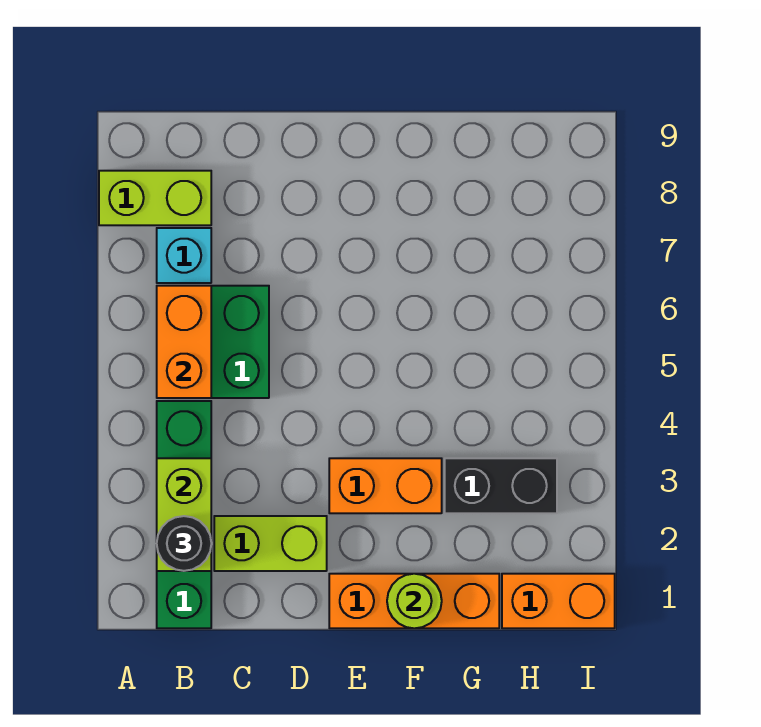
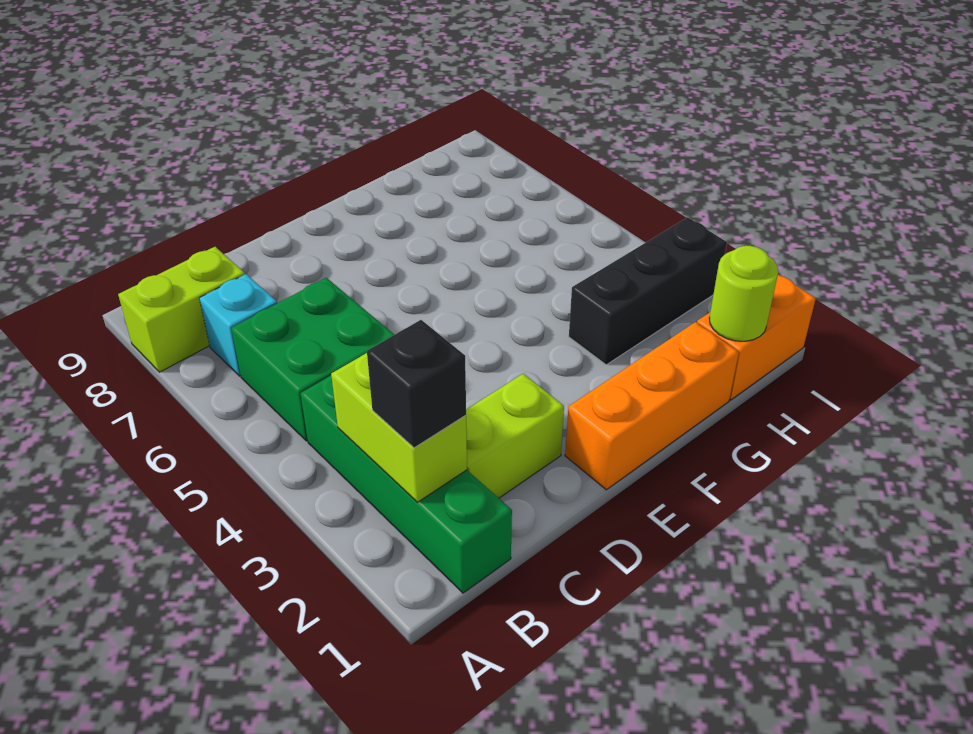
black round brick B2 level 3 -> black brick B2 level 3
orange brick B5:B6 level 2 -> none
orange brick E3:F3 level 1 -> none
lime round brick F1 level 2 -> lime round brick H1 level 2
black brick G3:H3 level 1 -> black brick G3:I3 level 1

